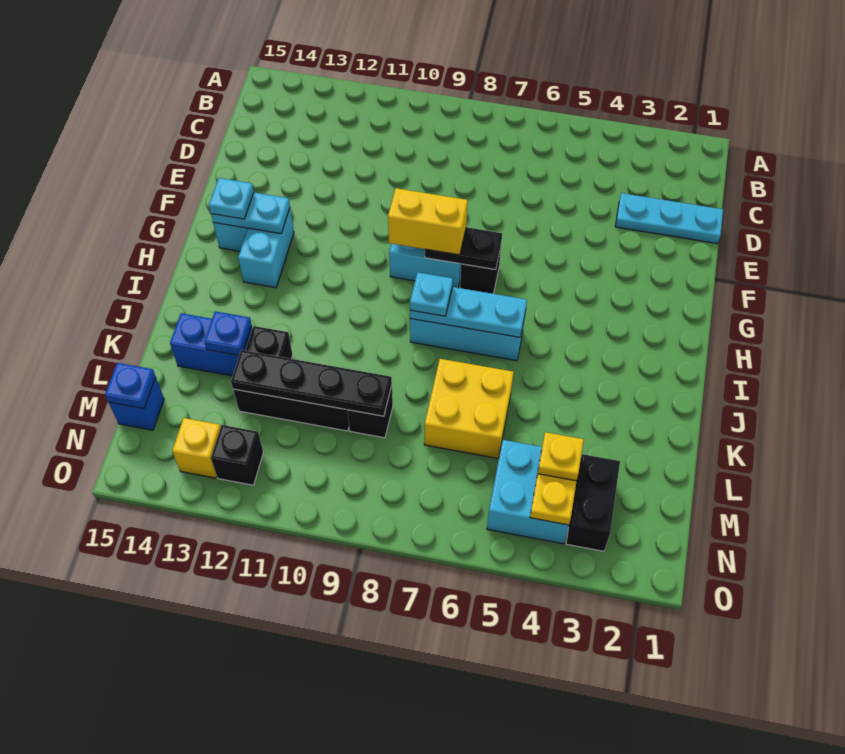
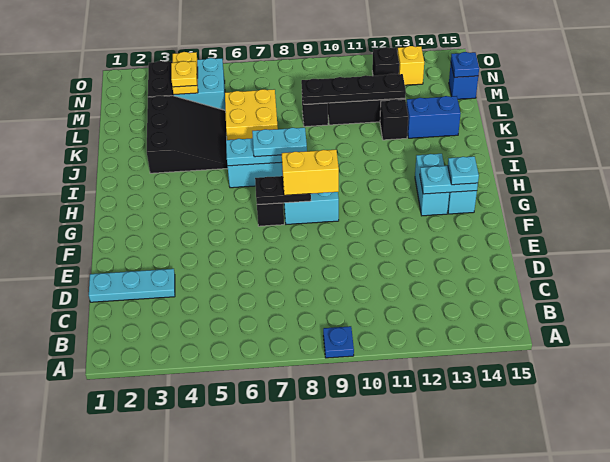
cyan plate I8 level 3 -> cyan plate I7:I8 level 3
none -> black slope J3:L5 level 1 top 3
blue plate K13 level 2 -> blue plate A9 level 1

